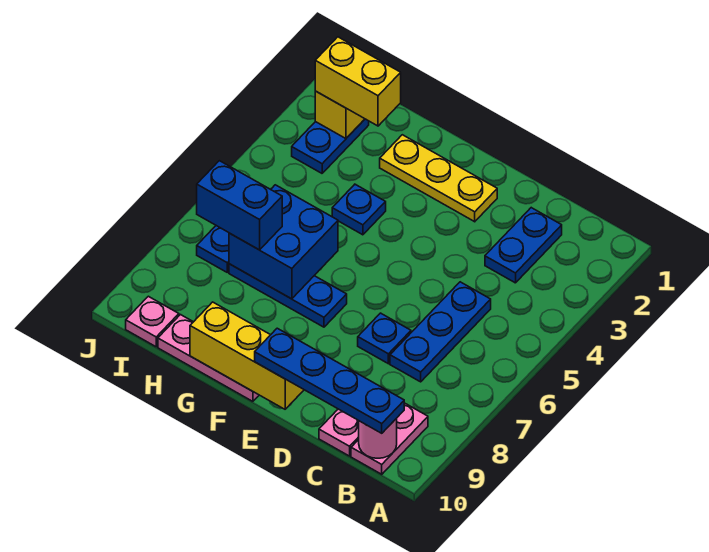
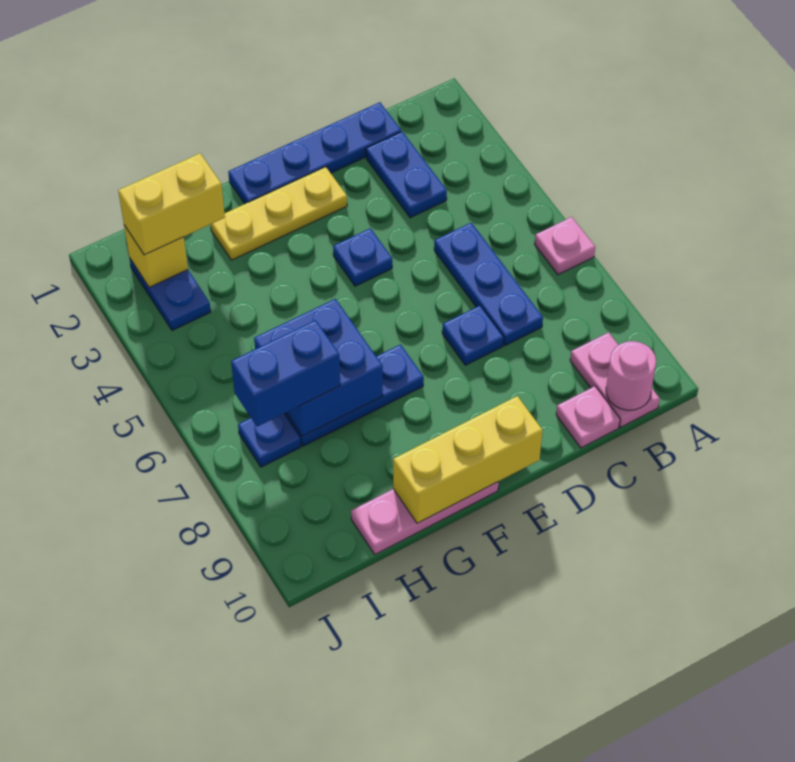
blue plate B10:E10 level 3 -> blue plate C1:F1 level 1
blue plate G4 level 1 -> blue plate E4 level 1
pink plate I10 level 1 -> pink plate A6 level 1

